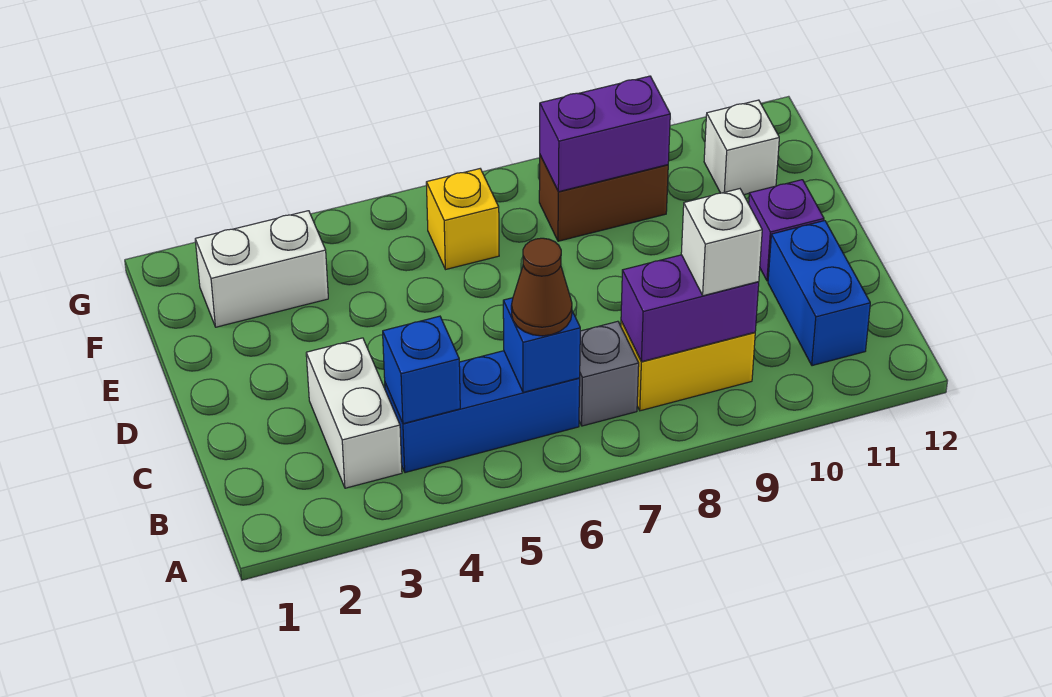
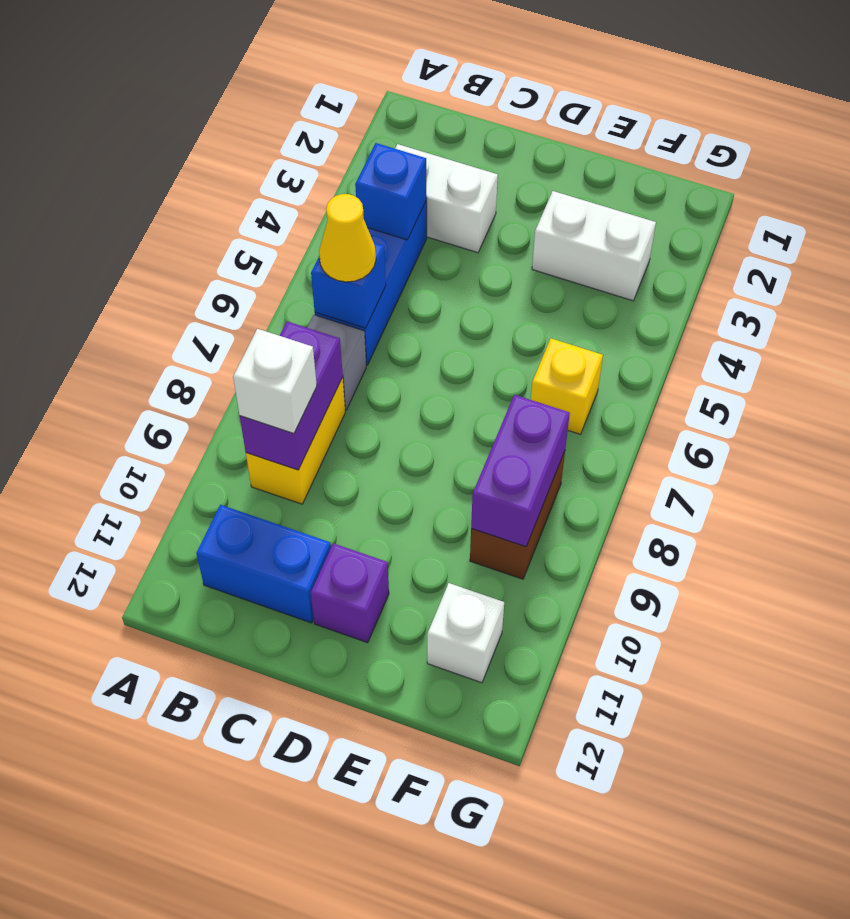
brown cone B6 level 3 -> yellow cone B6 level 3
white brick F2:F3 level 1 -> white brick E3:F3 level 1

